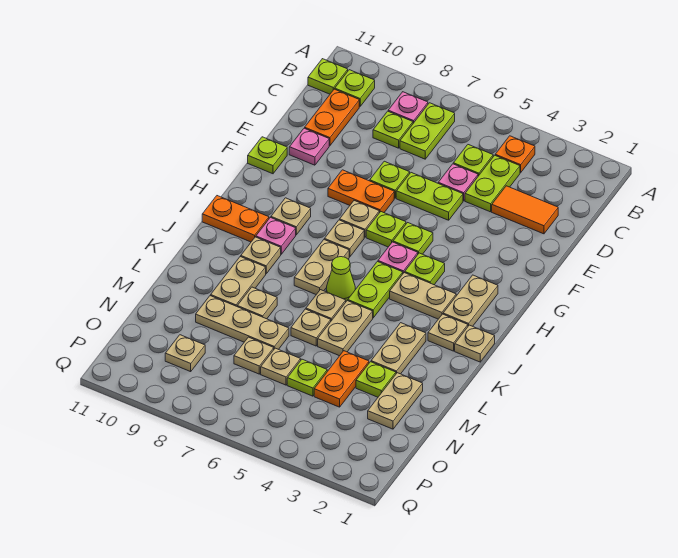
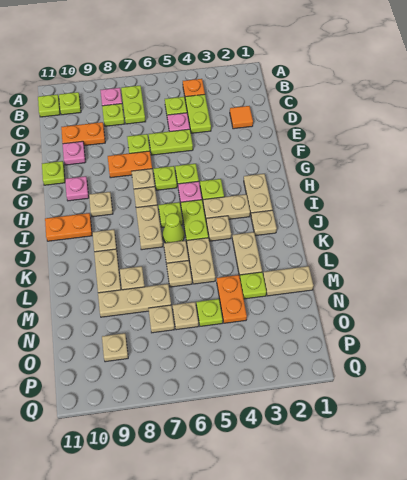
orange plate C10:D10 level 1 -> orange plate D9:D10 level 1
orange tile D2:D3 level 1 -> orange tile D2 level 1
none -> lime plate I6 level 1
pink plate I9 level 1 -> pink plate G10 level 1
tan plate J1 level 1 -> tan plate J4 level 1
tan plate M2:N2 level 1 -> tan plate M1:M2 level 1

